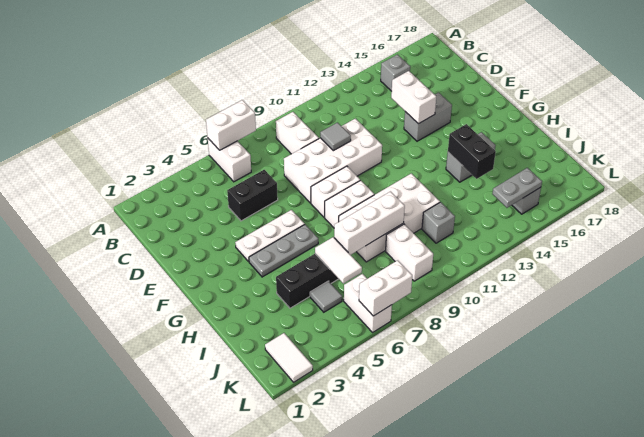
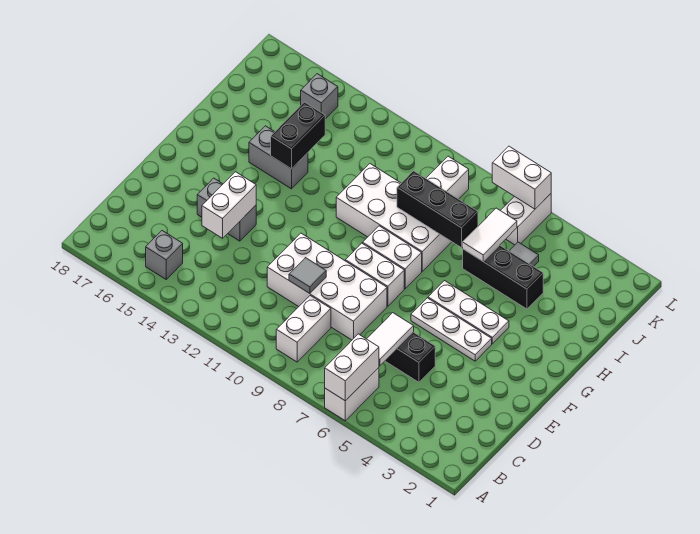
white brick A6:A7 level 2 -> white brick A6:B6 level 2
grey plate G4:G6 level 1 -> white plate G4:G6 level 1
white brick I7:I9 level 2 -> black brick I7:I9 level 2
grey brick J11 level 1 -> none
white tile K2:L2 level 1 -> white tile C6:D6 level 2
grey plate K14:K15 level 2 -> none

